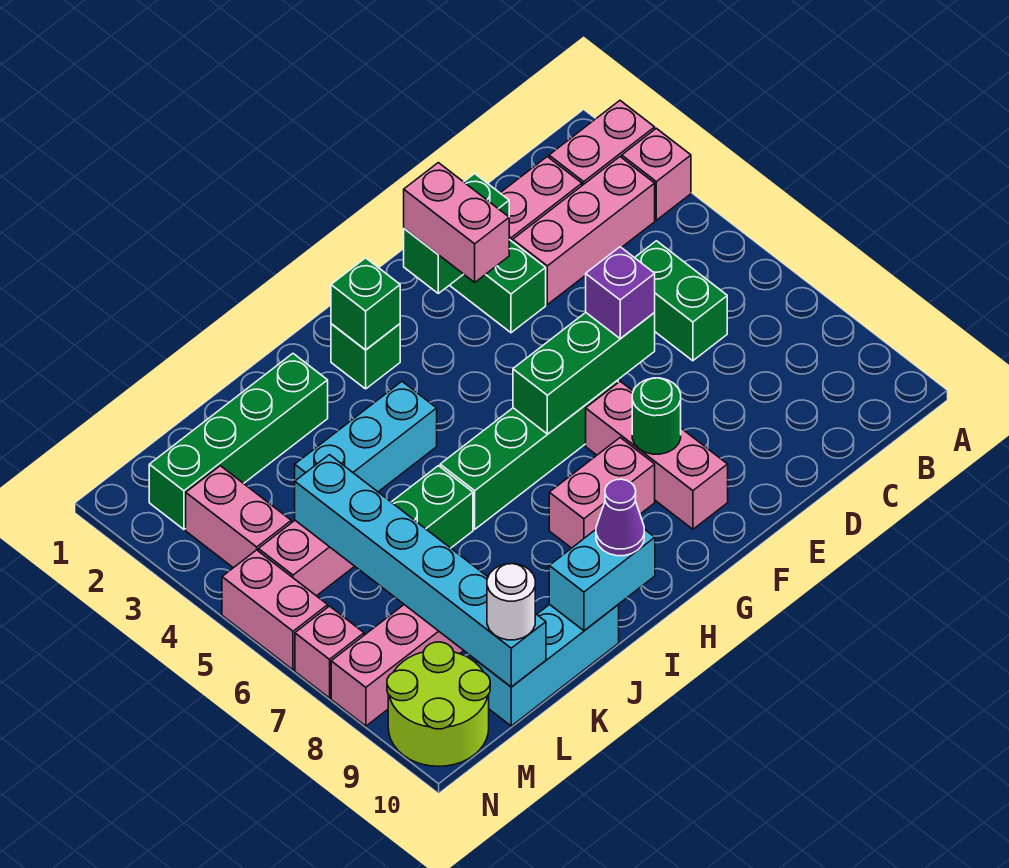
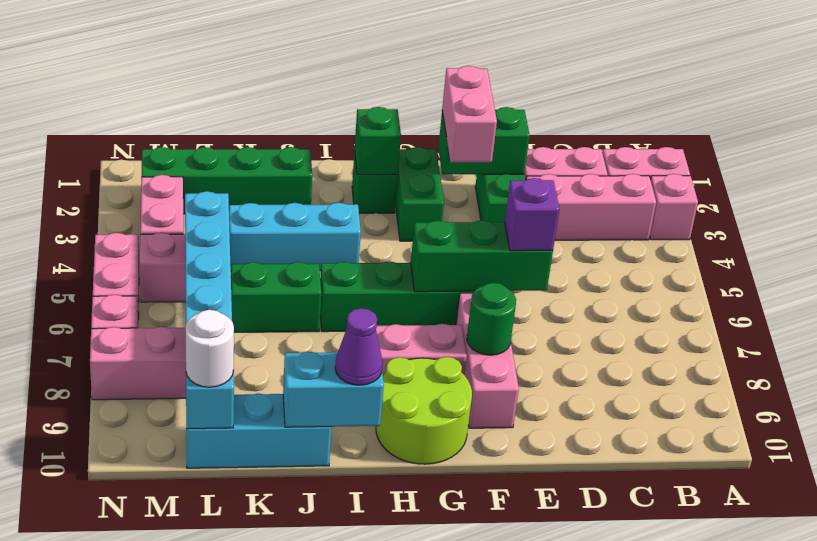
green brick C5:C6 level 1 -> green brick G2:G3 level 1
lime round brick M9:N10 level 1 -> lime round brick G9:H10 level 1

